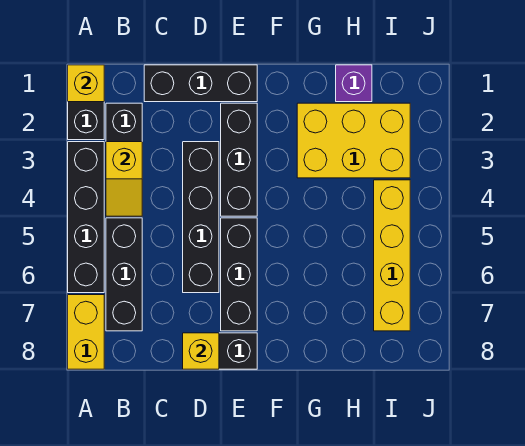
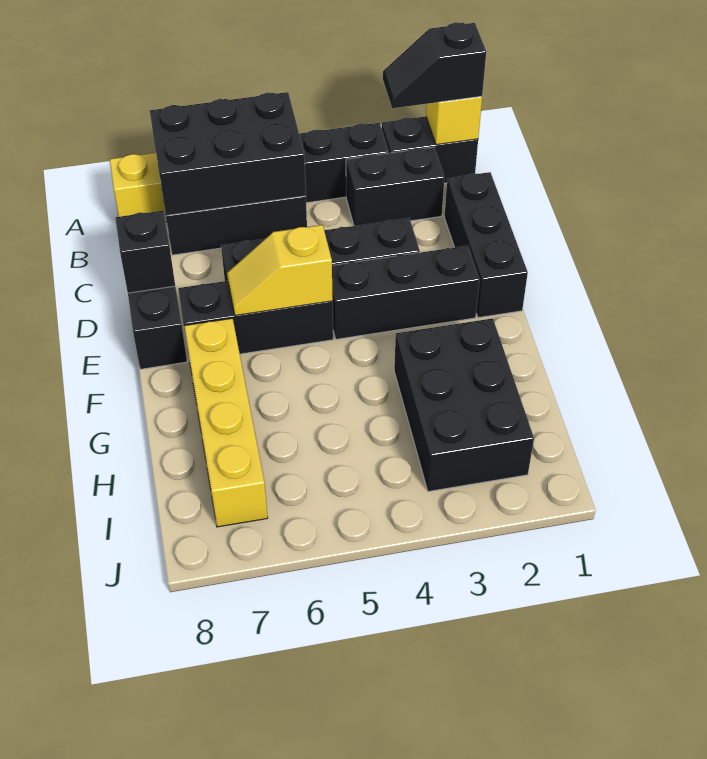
none -> black slope A1:A2 level 3 top 1
none -> black brick A5:B7 level 2
yellow slope B3:B4 level 2 top 3 -> yellow slope E5:E6 level 2 top 5
yellow brick D8 level 2 -> black brick D8 level 2
yellow brick G2:I3 level 1 -> black brick G2:I3 level 1
purple brick H1 level 1 -> none
yellow brick I4:I7 level 1 -> yellow brick F7:I7 level 1

